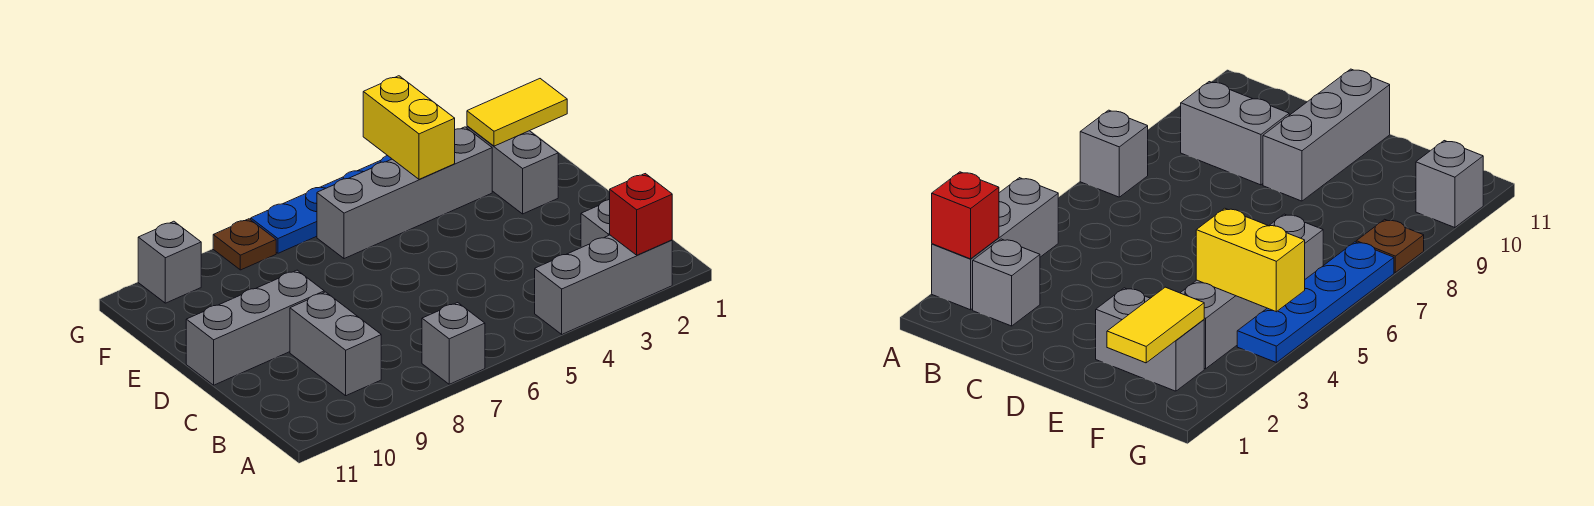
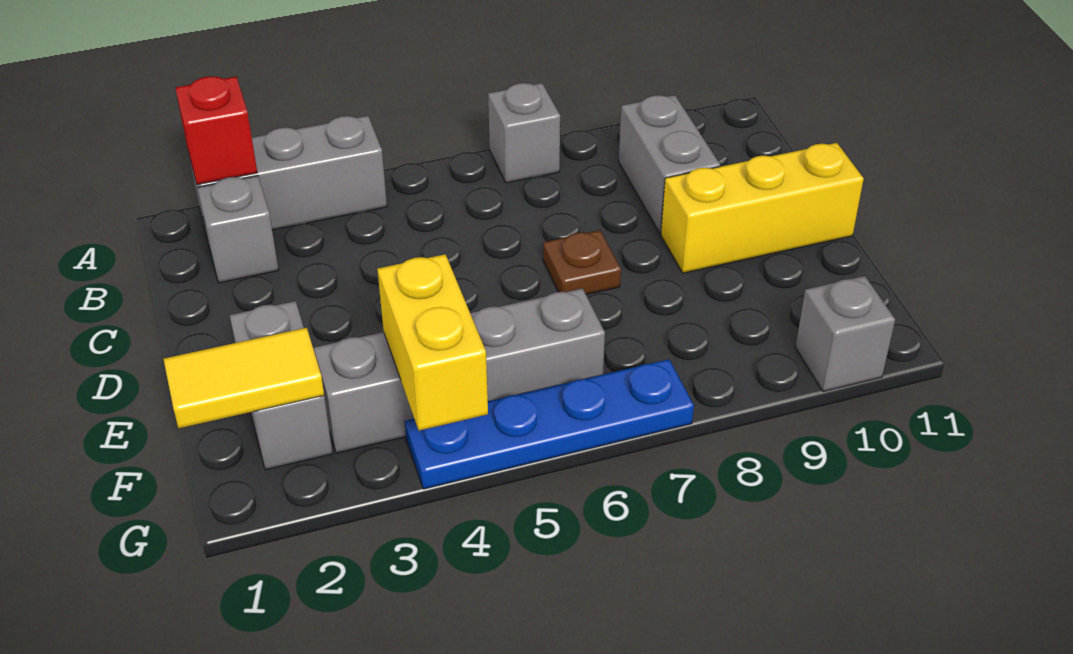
grey brick D9:D11 level 1 -> yellow brick D9:D11 level 1
brown plate G8 level 1 -> brown plate D7 level 1

